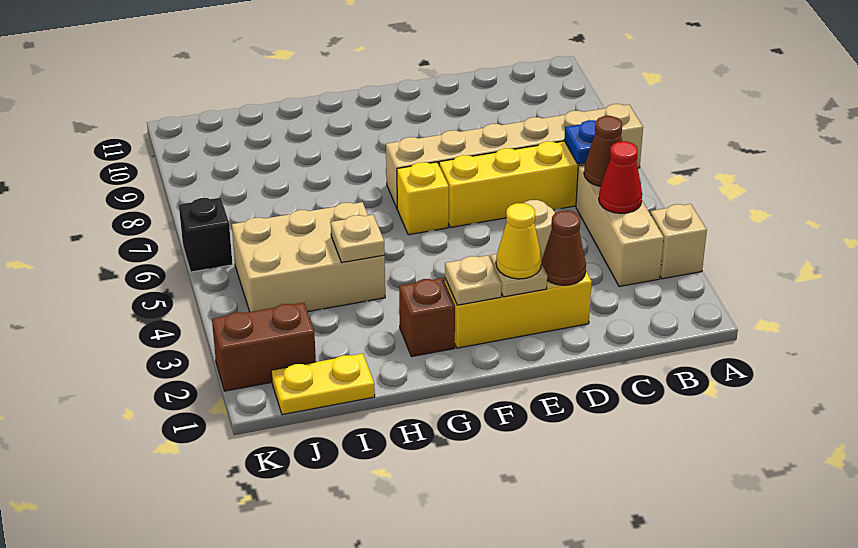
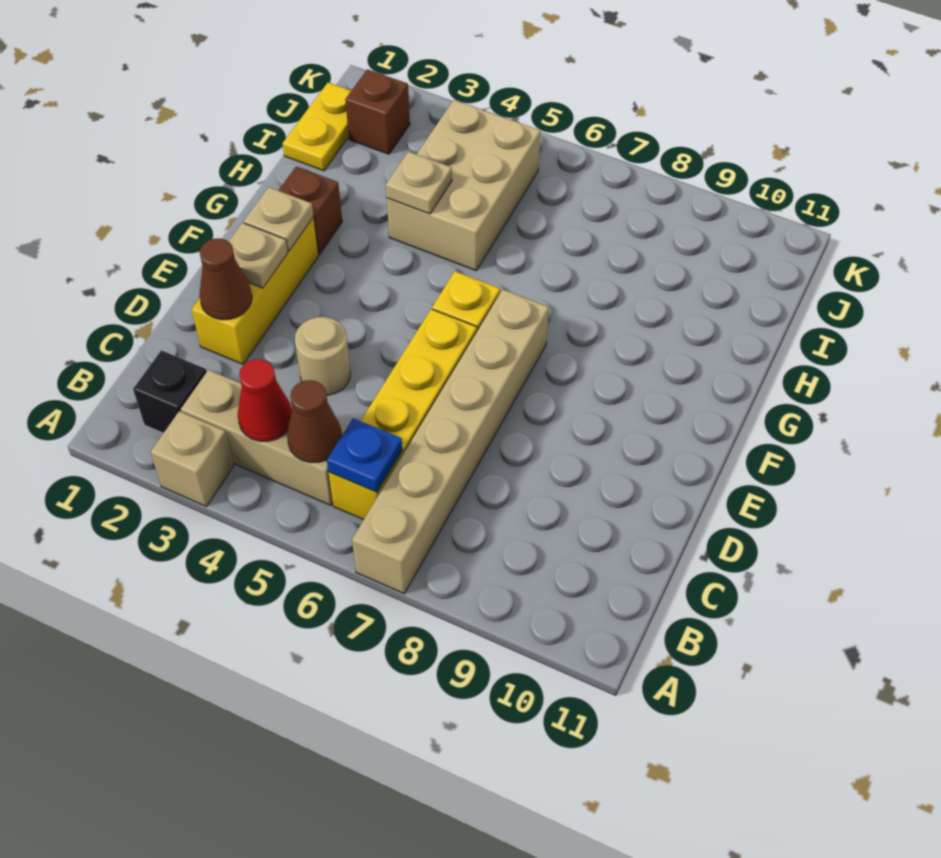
yellow cone E2 level 3 -> none
brown brick J2:K2 level 1 -> brown brick J2 level 1
black brick K6 level 1 -> black brick B2 level 1

